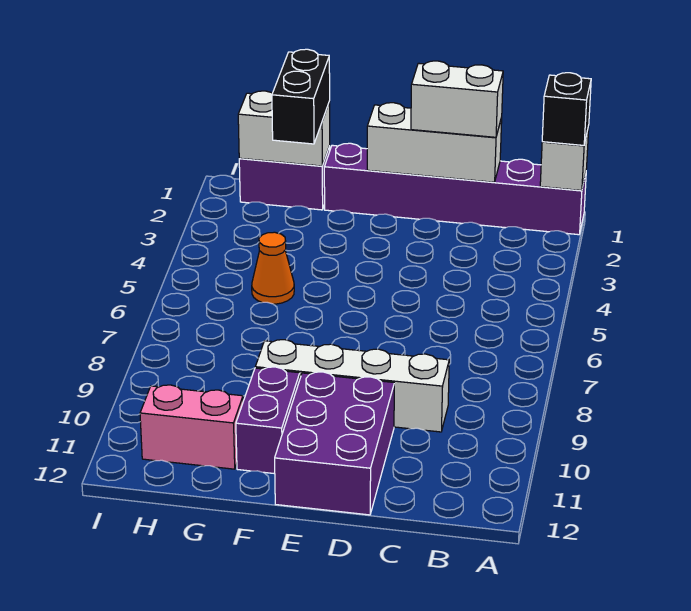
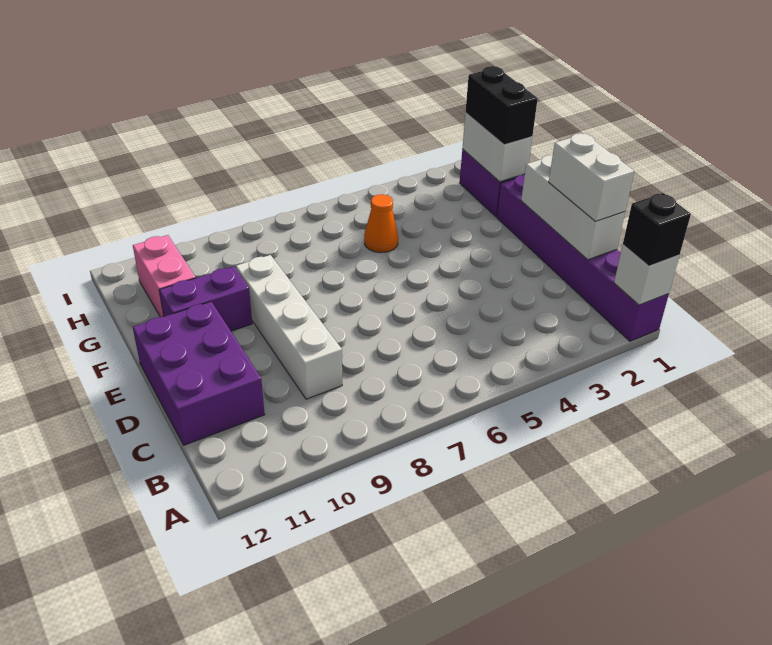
purple brick D10:E12 level 1 -> purple brick C11:E12 level 1
black brick G1:G2 level 3 -> black brick G1:H1 level 3

